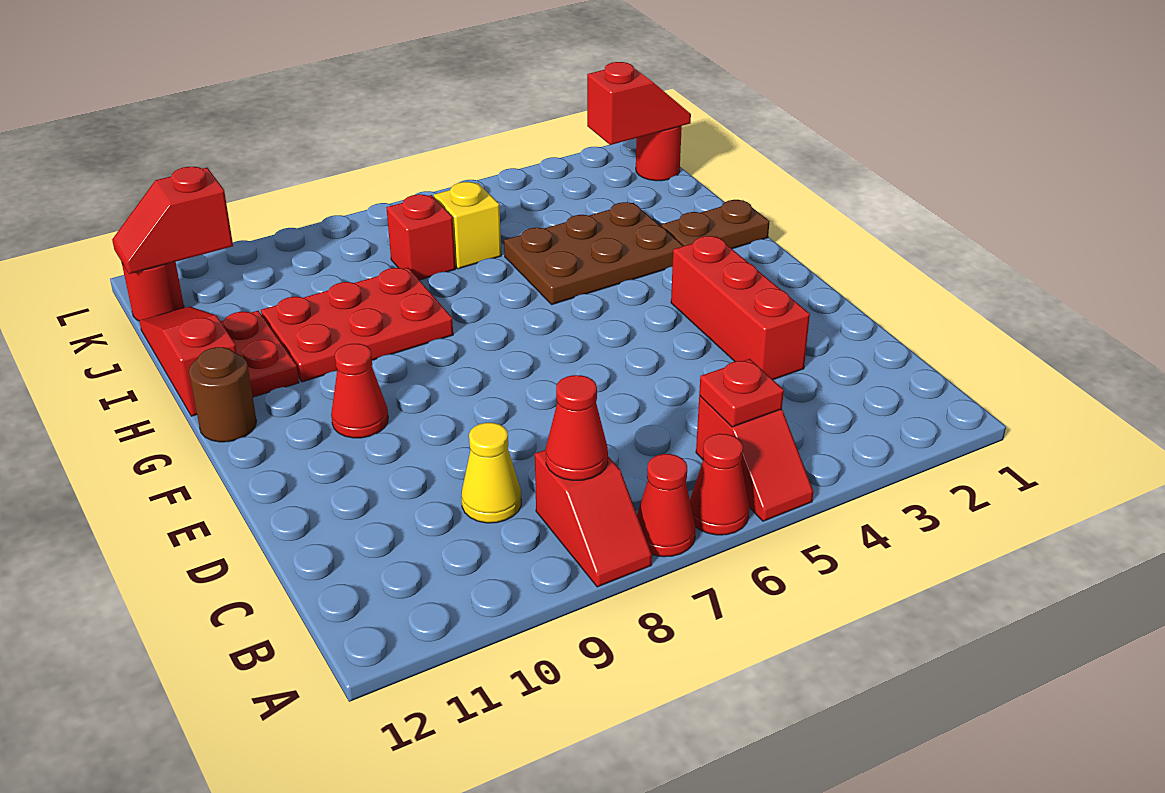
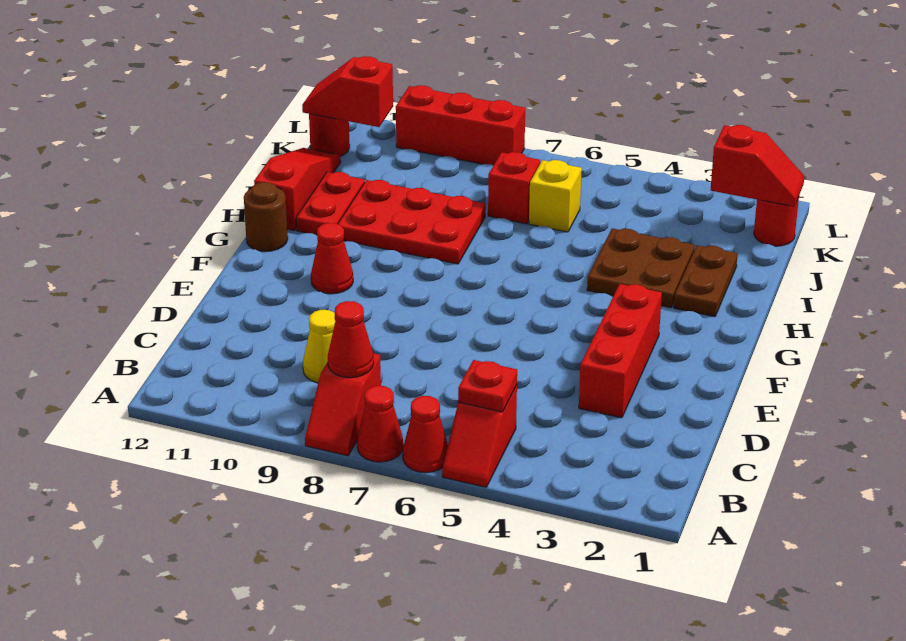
brown plate H1:H2 level 1 -> brown plate H2:I2 level 1
brown plate H3:I5 level 1 -> brown plate H3:I4 level 1
none -> red brick L8:L10 level 1

